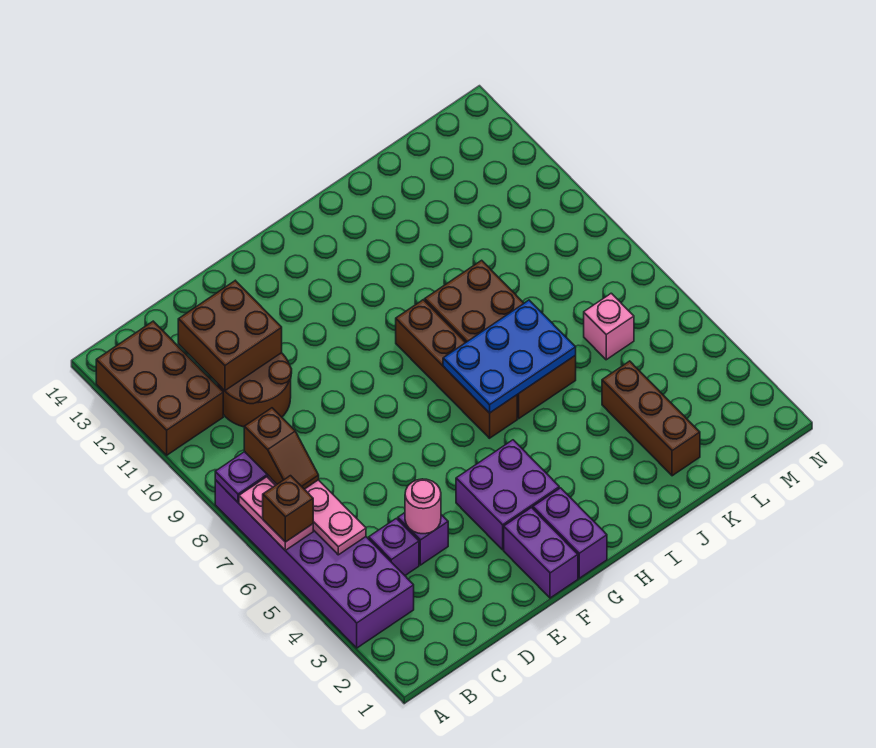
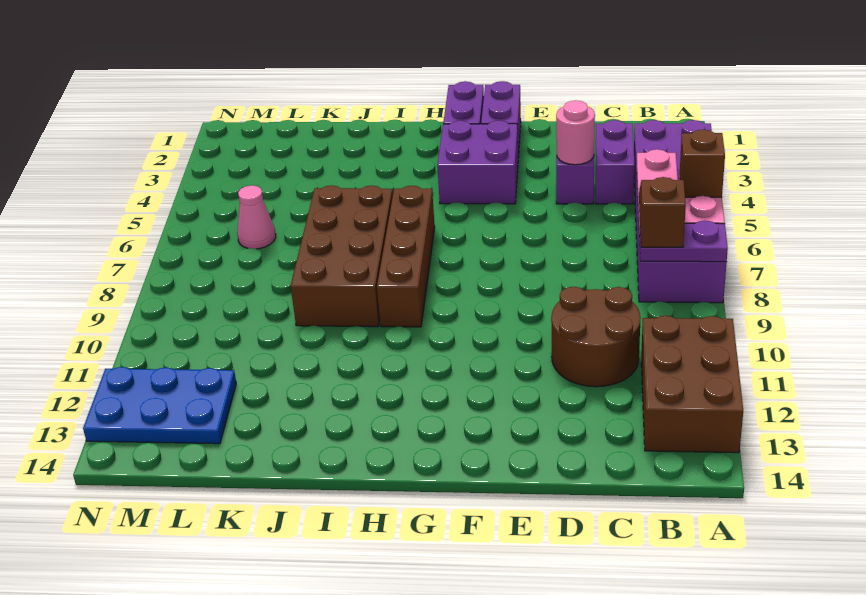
purple brick C4 level 1 -> purple brick C3:C4 level 1
brown brick C11:D12 level 2 -> none
blue plate H6:J7 level 2 -> blue plate L12:N13 level 1
brown brick K2:K4 level 1 -> none
pink brick L6 level 1 -> pink cone L6 level 1

